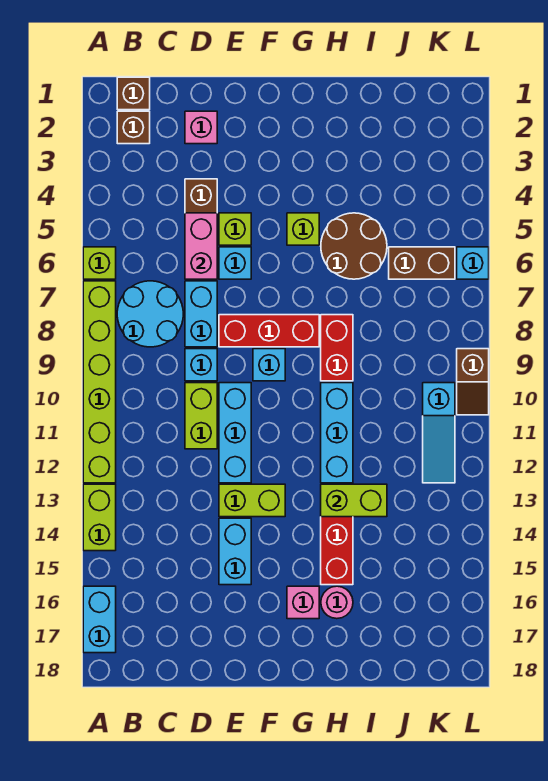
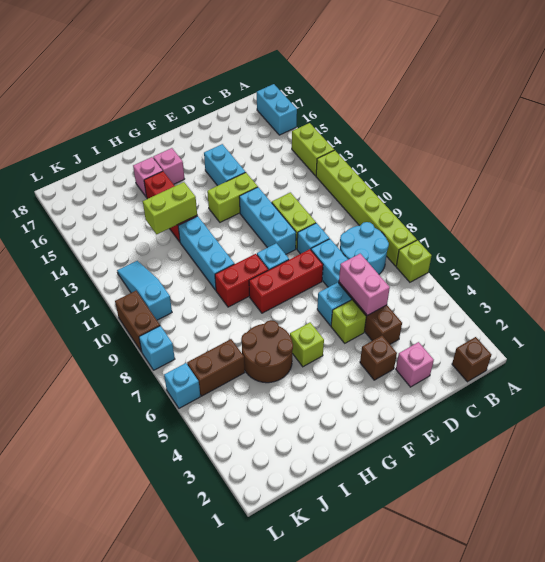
brown brick B2 level 1 -> brown brick E3 level 1
red brick H8:H9 level 1 -> red brick G9:H9 level 1
pink round brick H16 level 1 -> pink brick H16 level 1
none -> cyan brick L8 level 1
brown slope L9:L10 level 1 top 9 -> brown brick L9:L10 level 1

